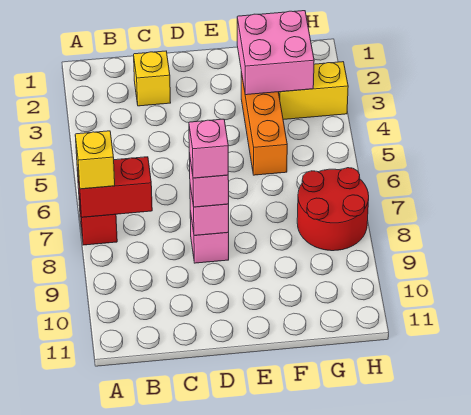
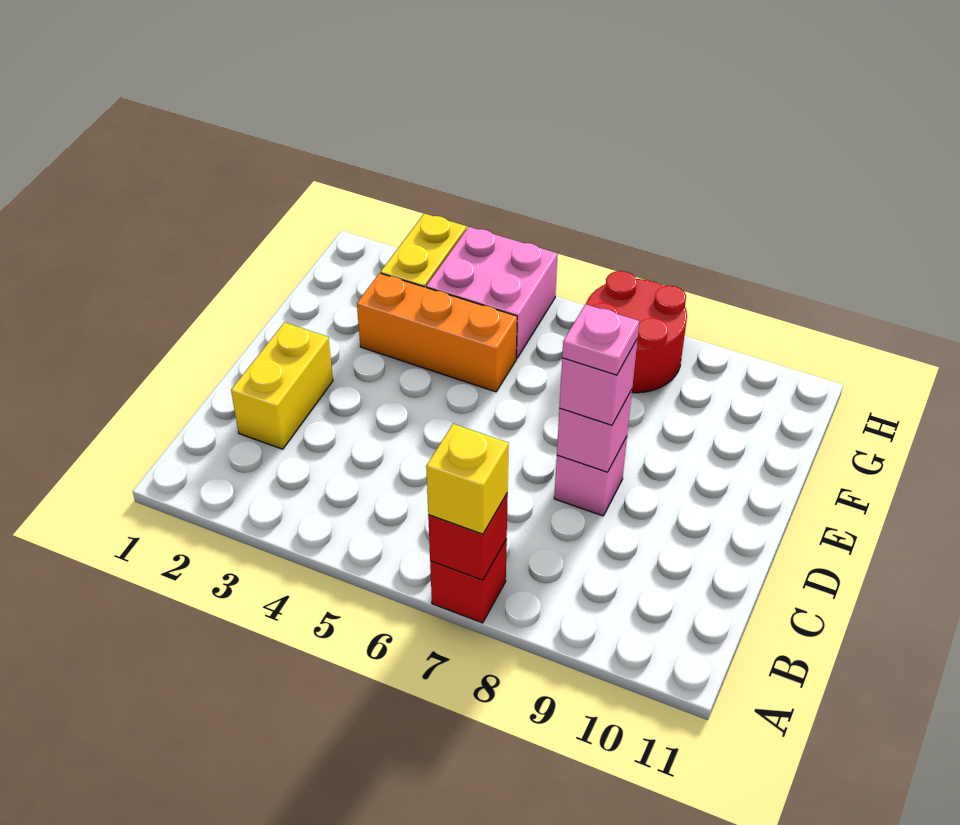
red brick A7:B7 level 2 -> red brick A7 level 2
yellow brick C2 level 1 -> yellow brick C2:D2 level 1
pink brick D8 level 4 -> pink plate D8 level 4
pink brick F2:G3 level 2 -> pink brick G4:H5 level 1

